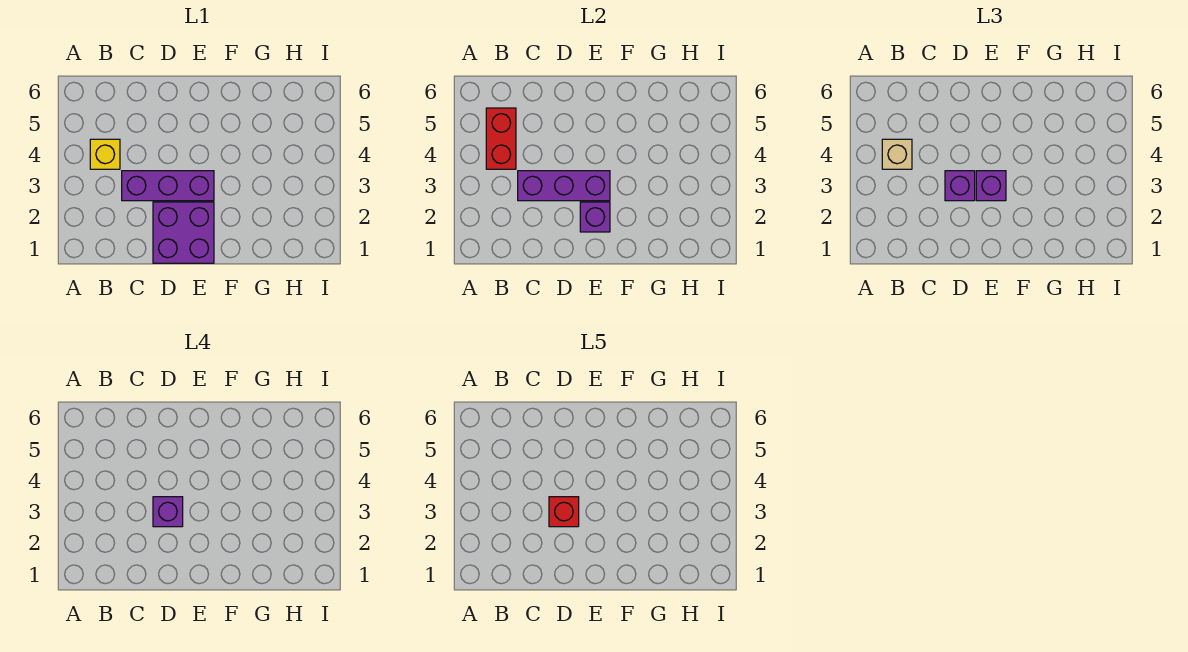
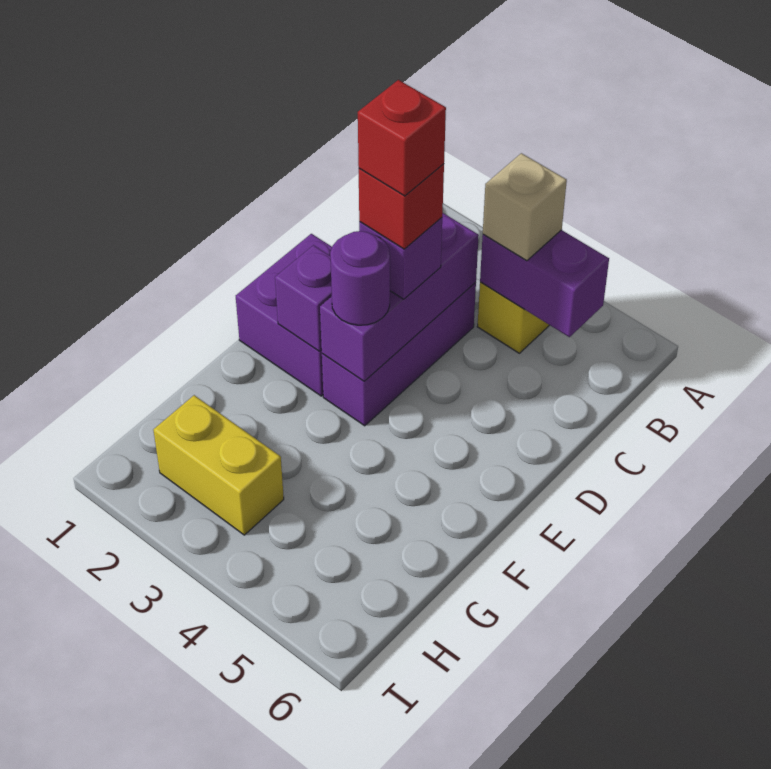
red brick B4:B5 level 2 -> purple brick B4:B5 level 2
purple brick D3 level 4 -> red brick D3 level 4
purple brick E3 level 3 -> purple round brick E3 level 3
none -> yellow brick H2:H3 level 1

